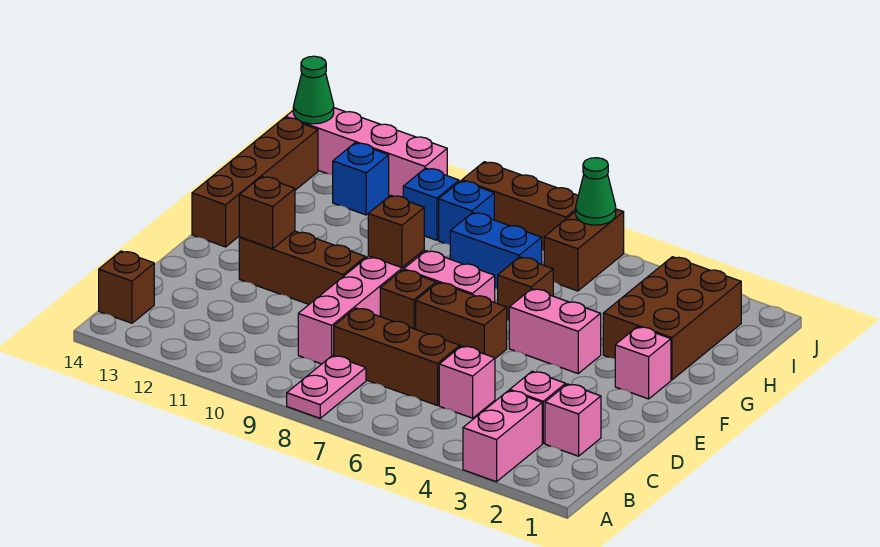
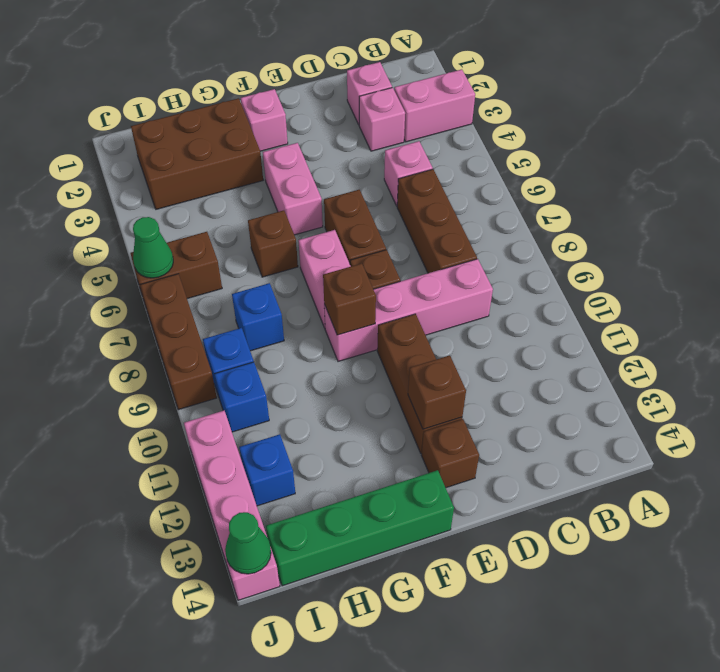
pink plate A8:B8 level 1 -> none
brown brick B14 level 1 -> brown brick E13 level 1
brown brick F14:I14 level 1 -> green brick F14:I14 level 1
blue brick H7:H8 level 1 -> blue brick H8 level 1

